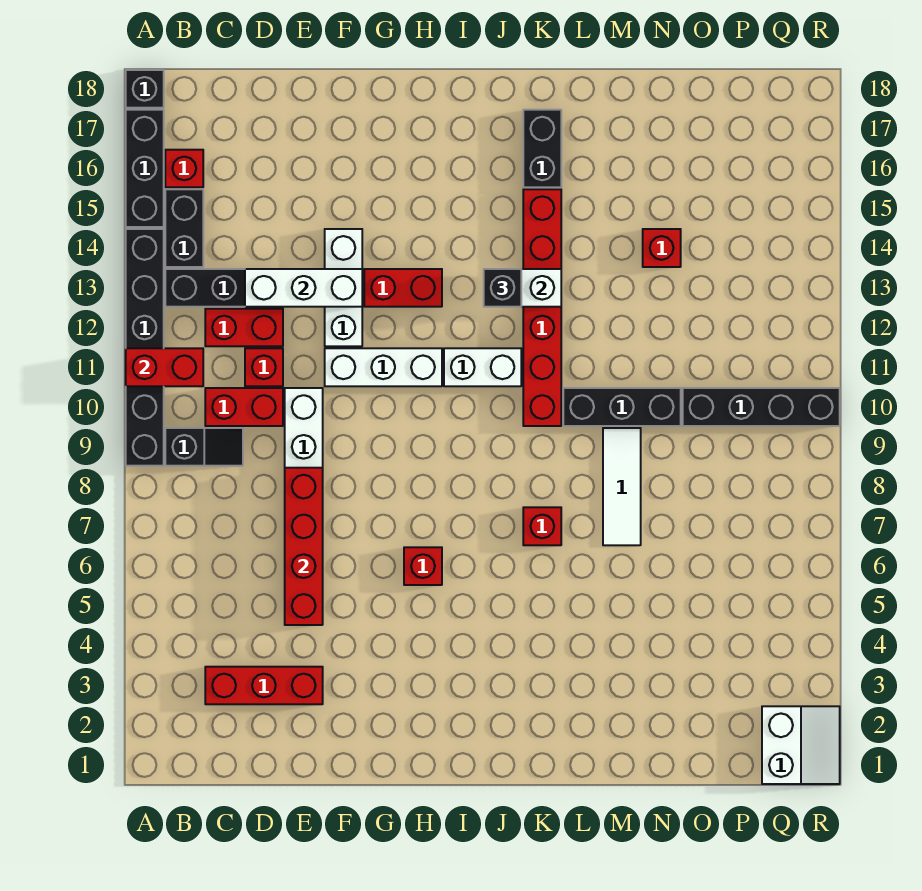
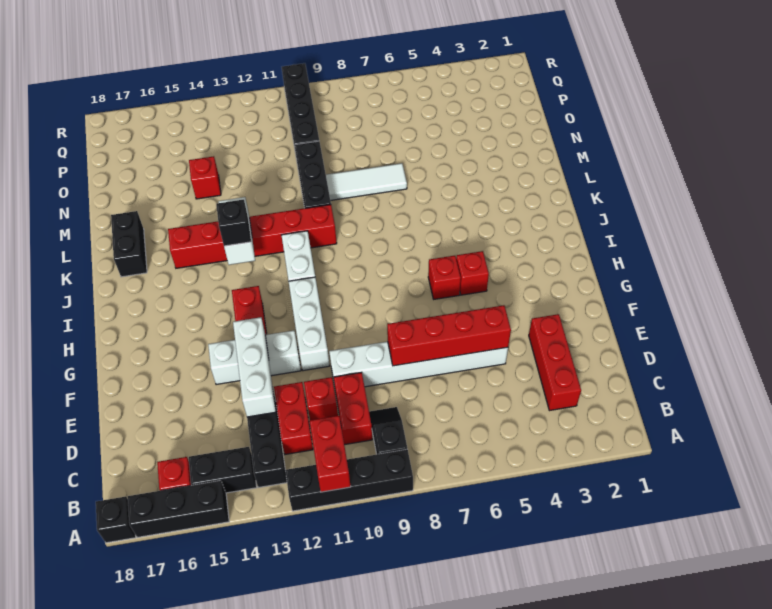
black brick A9:A14 level 1 -> black brick A9:A12 level 1
red brick K7 level 1 -> red brick H5 level 1
black brick K16:K17 level 1 -> black brick K17:L17 level 1
white slope Q1:R2 level 1 top Q -> none

